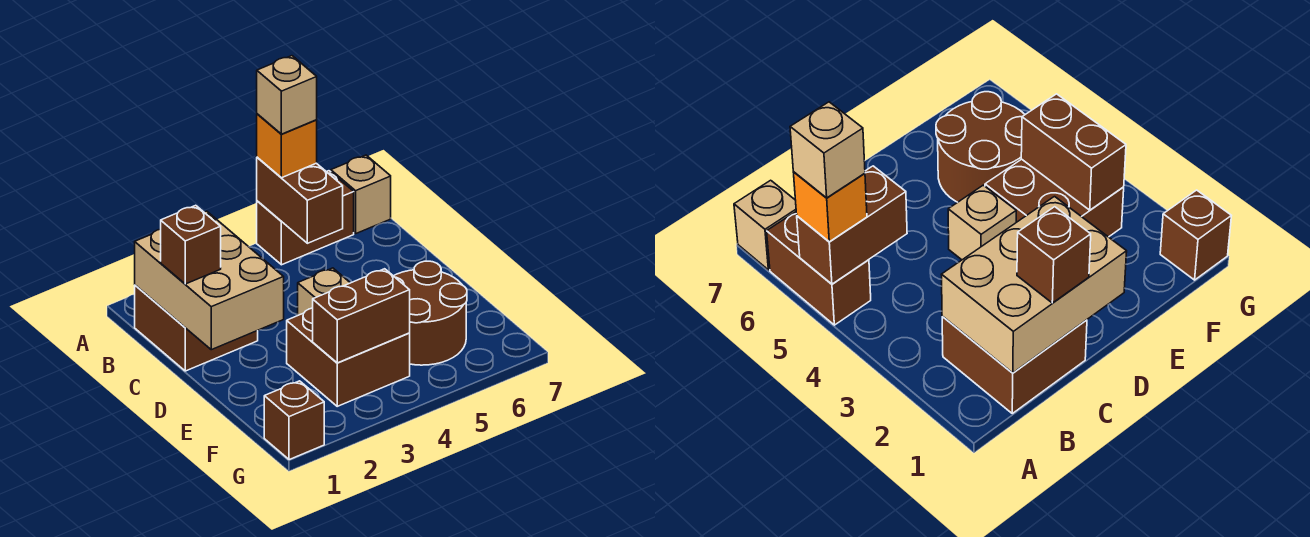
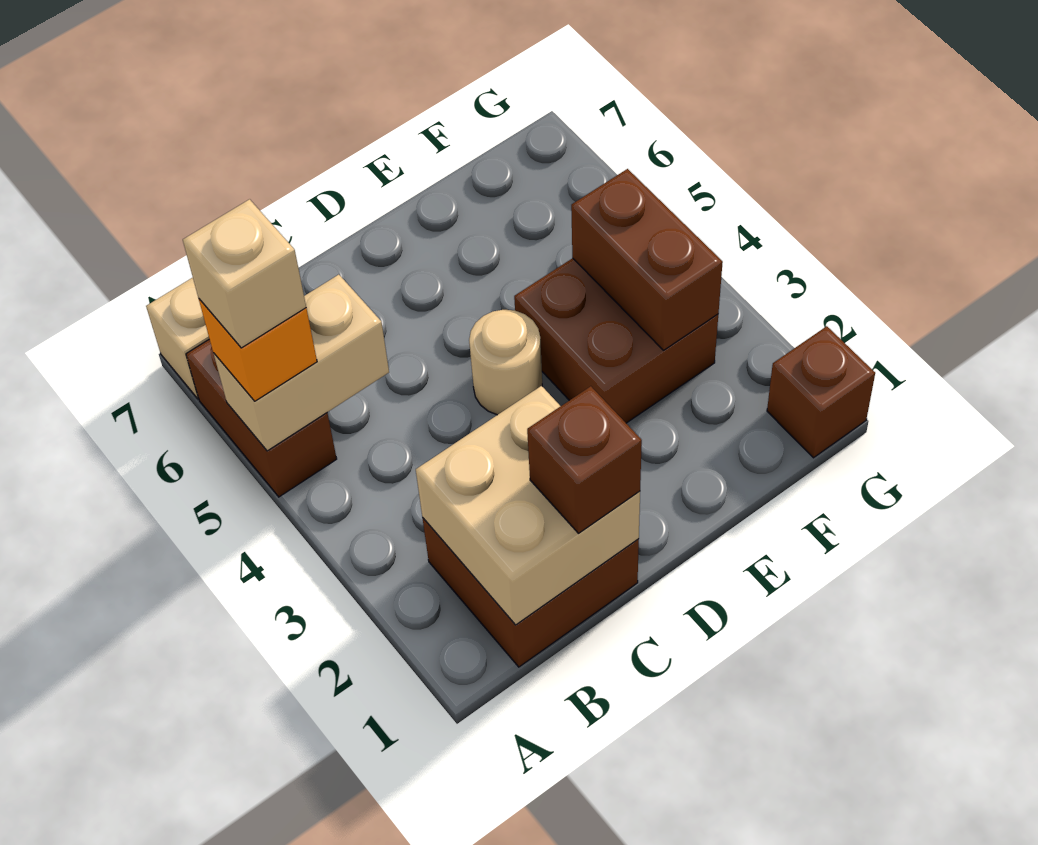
brown brick A5:B5 level 2 -> tan brick A5:B5 level 2
tan brick B1:D2 level 2 -> tan brick B1:C2 level 2
tan brick D4 level 1 -> tan round brick D4 level 1
brown round brick E5:F6 level 1 -> none

